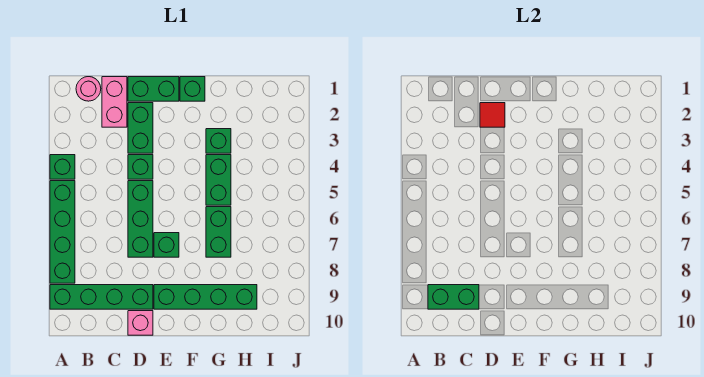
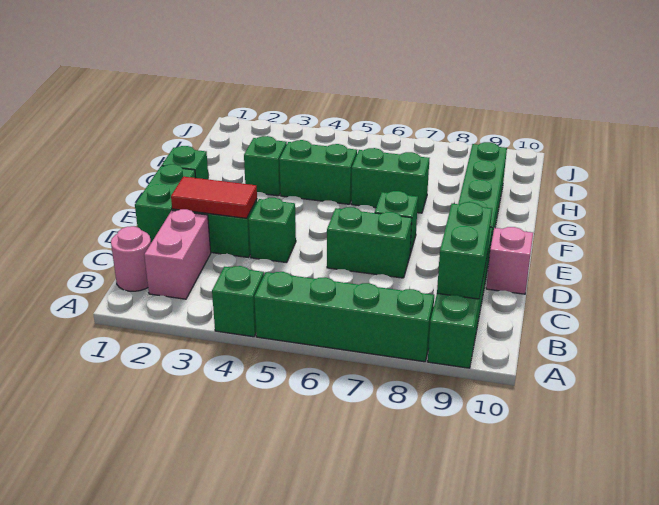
pink brick C1:C2 level 1 -> pink brick B2:C2 level 1
red tile D2 level 2 -> red tile D2:D3 level 2
green brick D5:D7 level 1 -> green brick D6:D7 level 1

